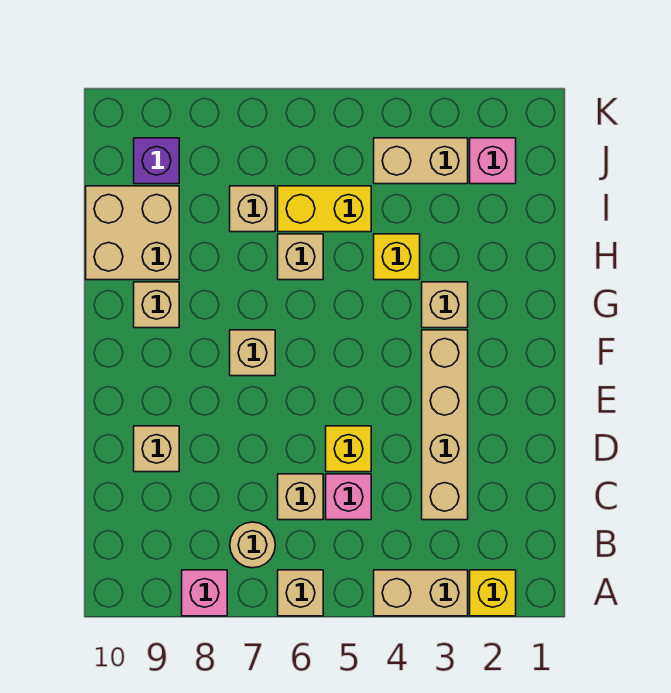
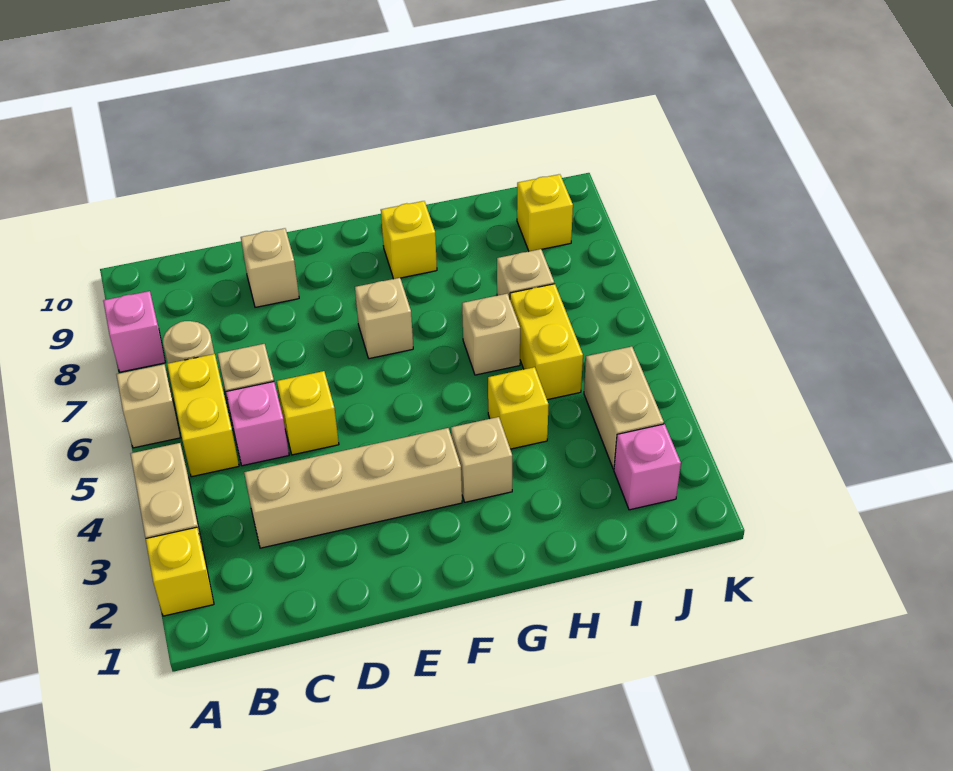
none -> yellow brick B5:B6 level 1
tan brick G9 level 1 -> yellow brick G9 level 1
tan brick H9:I10 level 1 -> none
purple brick J9 level 1 -> yellow brick J9 level 1

